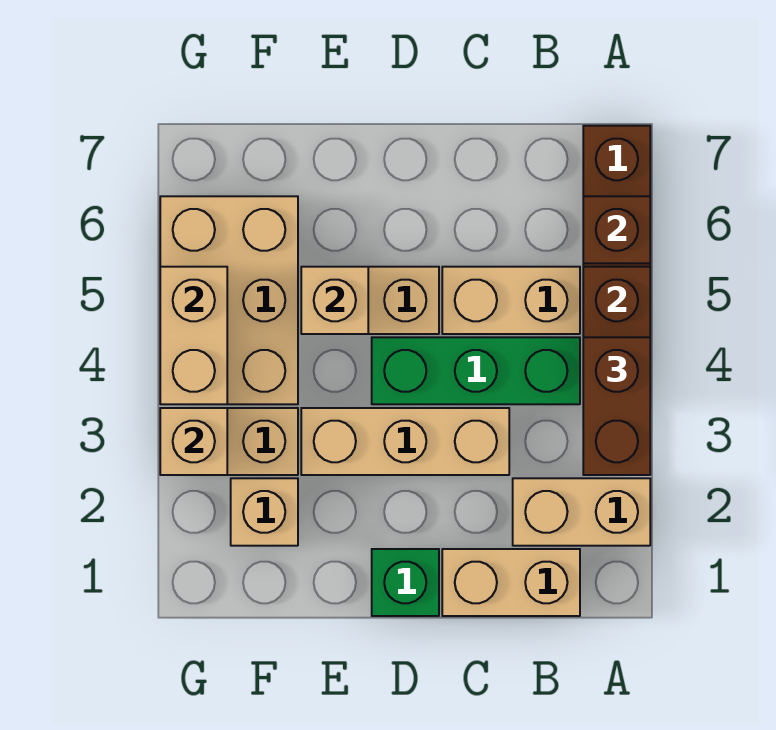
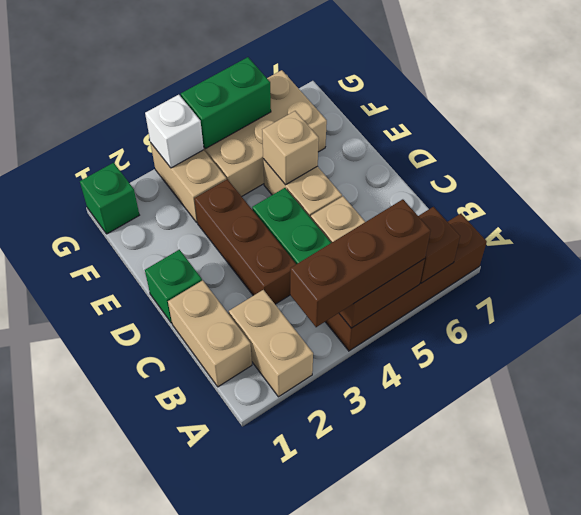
brown brick A3:A4 level 3 -> brown brick A3:A5 level 3
tan brick C3:E3 level 1 -> brown brick C3:E3 level 1
tan brick F2 level 1 -> none
none -> green brick G1 level 1
tan brick G3 level 2 -> white brick G3 level 2
tan brick G4:G5 level 2 -> green brick G4:G5 level 2

